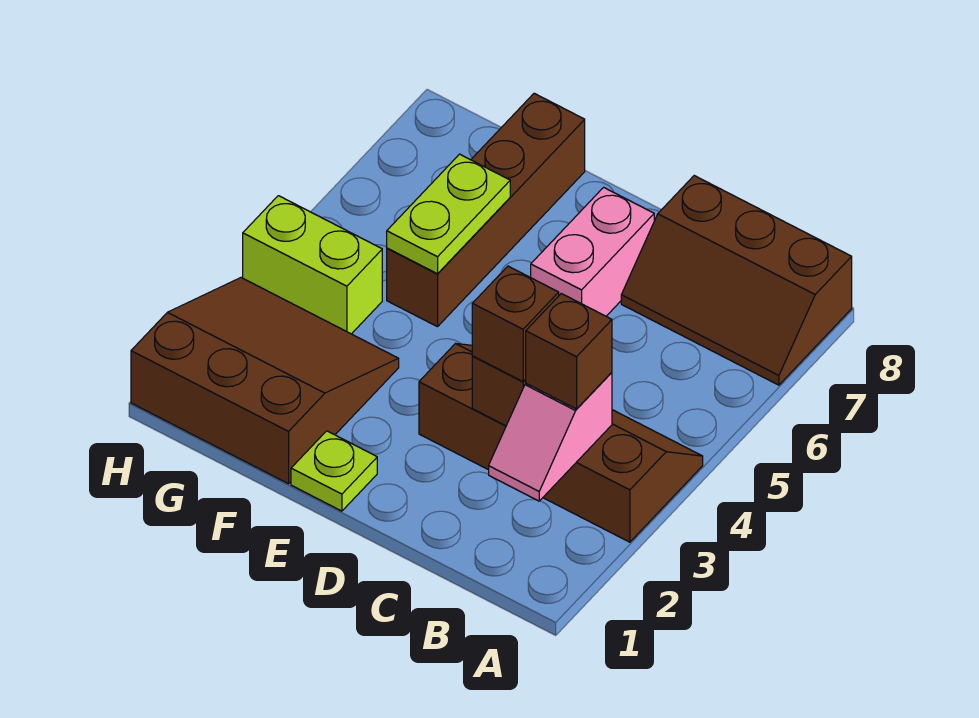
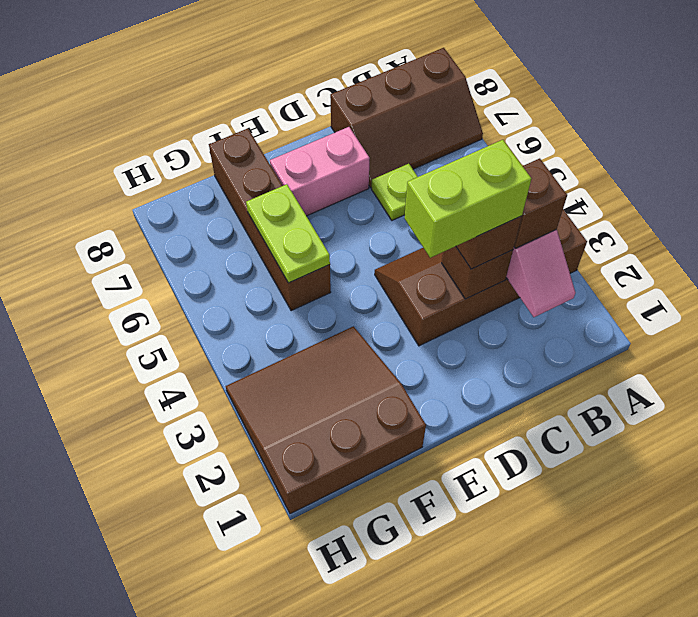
pink brick D6:D7 level 1 -> pink brick D7:E7 level 1
lime plate E1 level 1 -> lime plate C6 level 1
lime brick G4:H4 level 1 -> lime brick C3:D3 level 4

